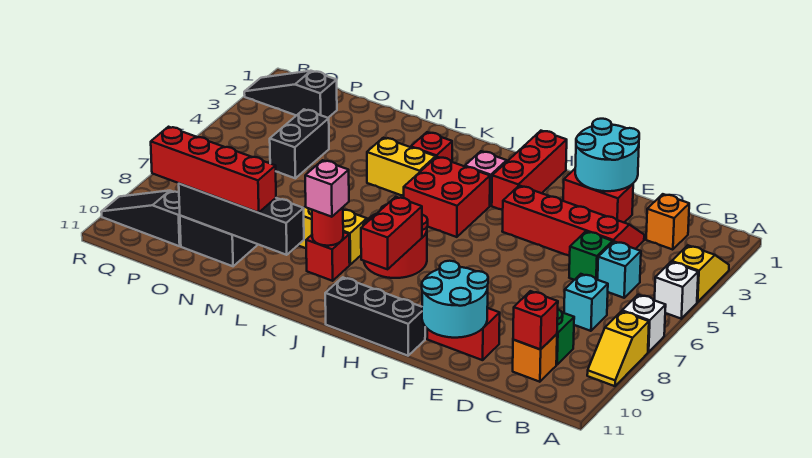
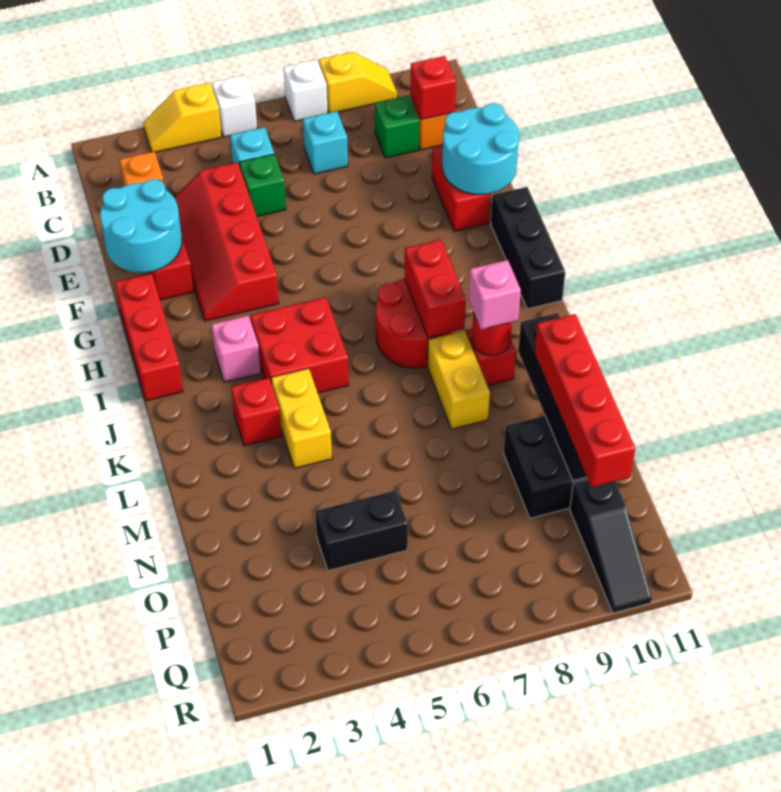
red brick H1:H3 level 1 -> red brick G1:I1 level 1
red brick I8:I9 level 2 -> red brick I8:J8 level 2
black slope P2:R2 level 1 top P -> none

